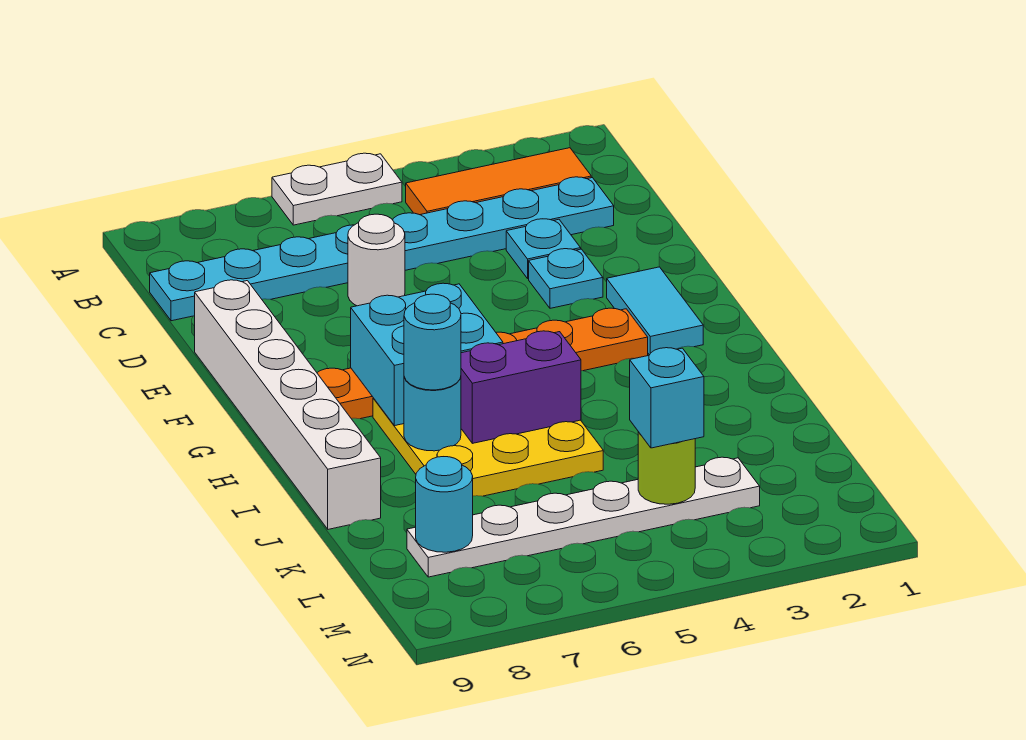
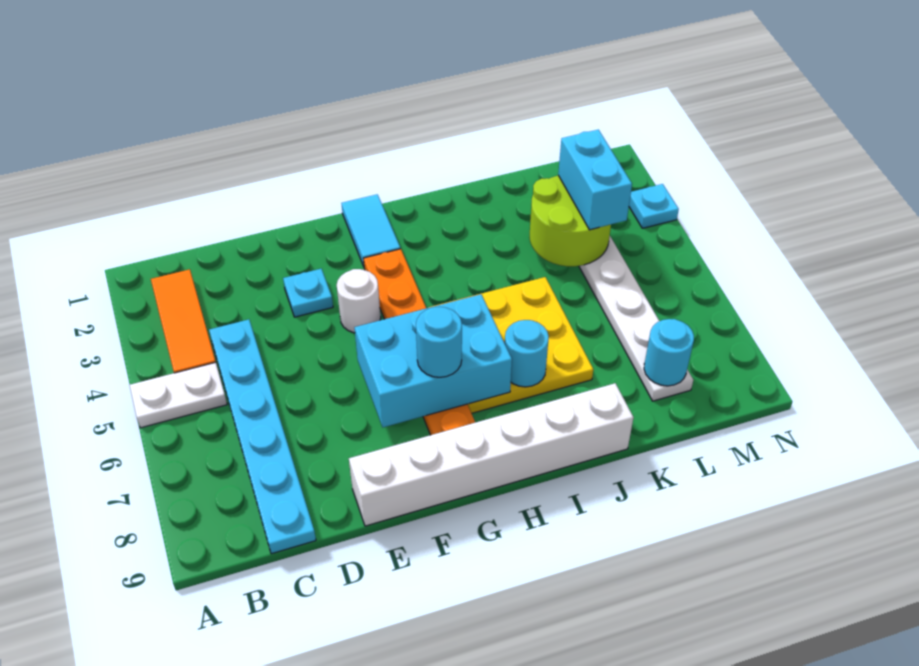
white plate A5:A6 level 1 -> white plate A5:B5 level 1
cyan plate C2:C9 level 1 -> cyan plate C4:C9 level 1
cyan plate D3 level 1 -> cyan plate N3 level 1
white round brick D6 level 1 -> white round brick F4 level 1
cyan tile F2:G2 level 1 -> cyan tile G1:G2 level 1
cyan brick G6:H7 level 2 -> cyan brick F6:H7 level 2
purple brick I5:I6 level 2 -> none
cyan round brick I7 level 3 -> cyan round brick G7 level 3
lime round brick L4 level 2 -> lime round brick K3:L4 level 2
cyan brick L4 level 3 -> cyan brick L3:L4 level 3

